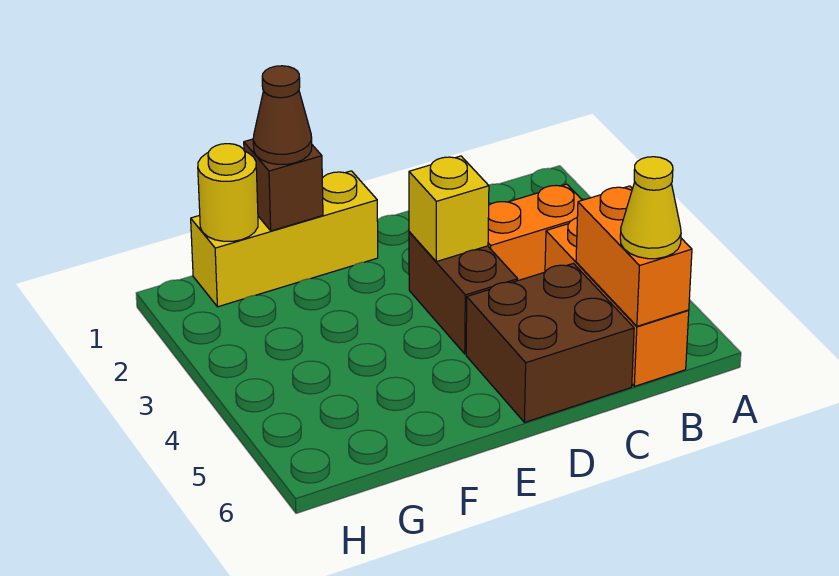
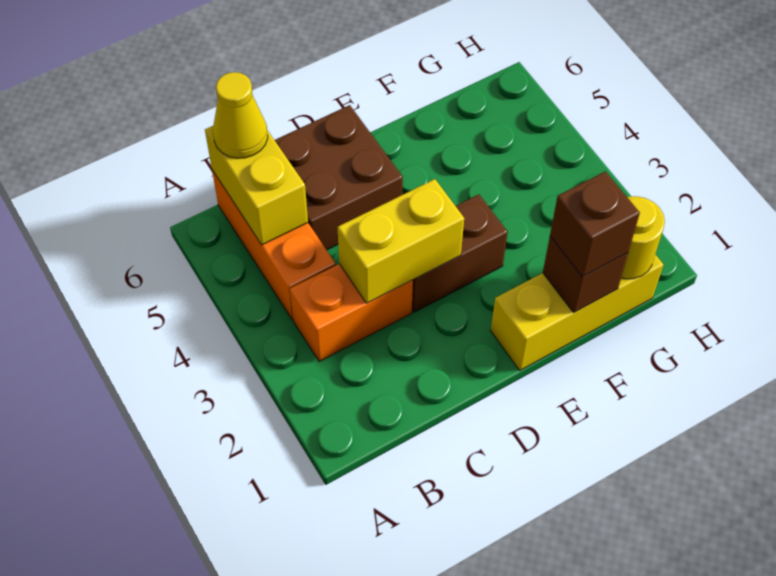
orange brick B5:B6 level 2 -> yellow brick B5:B6 level 2
brown brick D3:D4 level 1 -> brown brick D3:E3 level 1
yellow brick D3 level 2 -> yellow brick C3:D3 level 2
brown cone F1 level 3 -> brown brick F1 level 3

